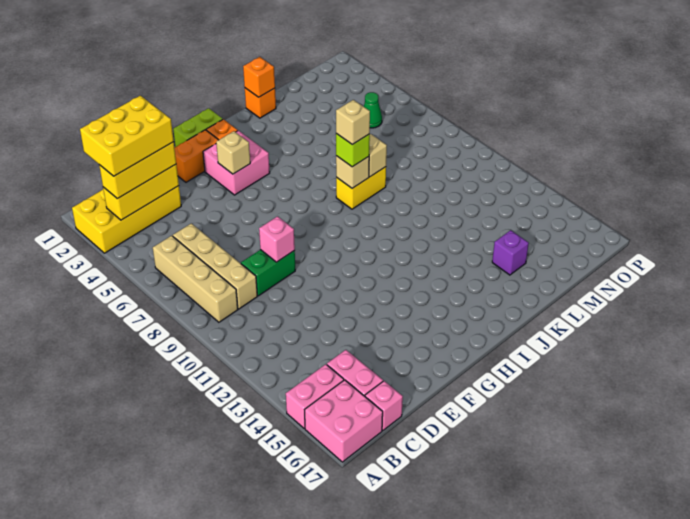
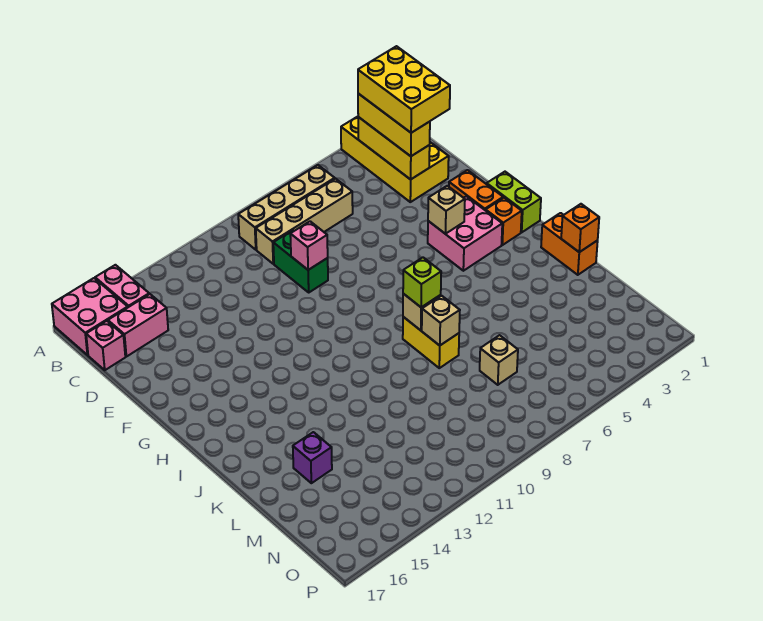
tan brick J8 level 4 -> tan brick M7 level 1
orange brick K1 level 1 -> orange brick J1:K1 level 1
green cone N5 level 1 -> none

